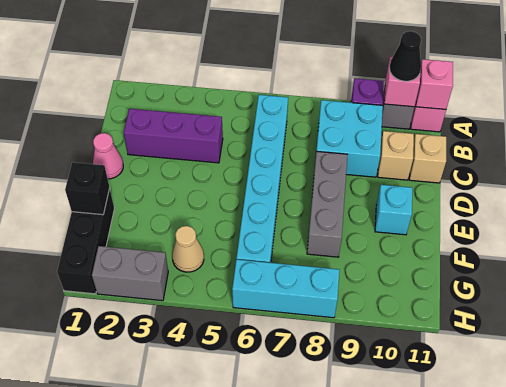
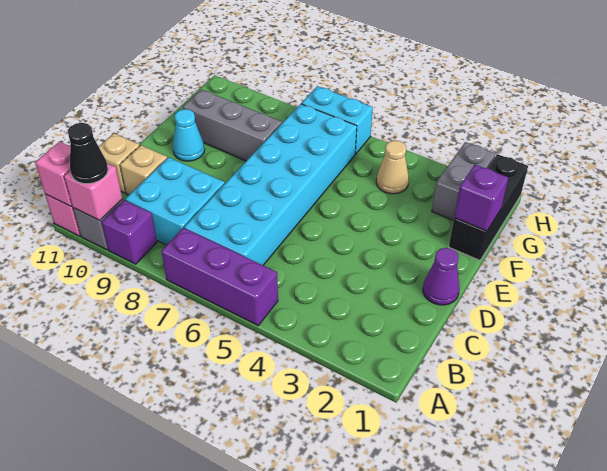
cyan brick B6:G6 level 1 -> cyan brick B6:G7 level 1
purple brick C2:C4 level 1 -> purple brick A5:A7 level 1
pink cone D1 level 1 -> purple cone D1 level 1
grey brick D8:F8 level 1 -> grey brick F8:F10 level 1
cyan brick E10 level 1 -> cyan cone E10 level 1
black brick F1 level 2 -> purple brick F1 level 2
grey brick H2:H3 level 1 -> grey brick G2:H2 level 1
cyan brick H6:H8 level 1 -> cyan brick H6:H7 level 1

